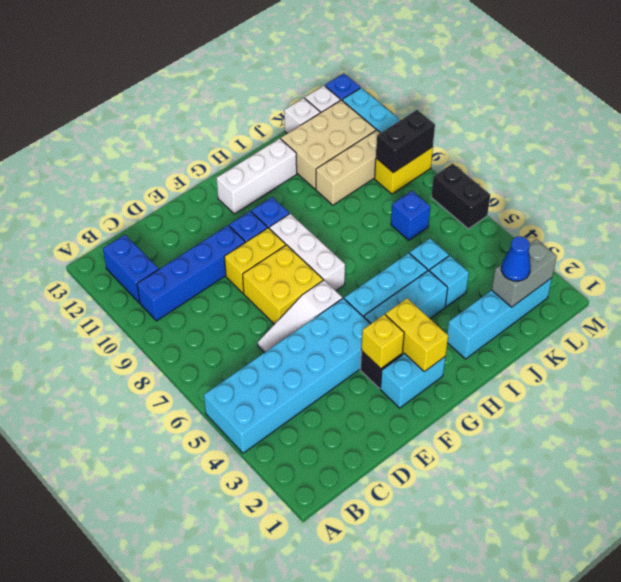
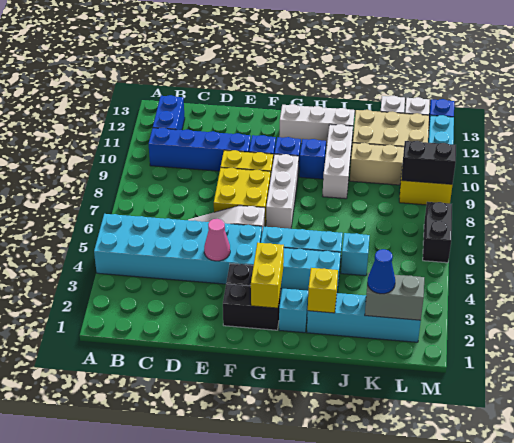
none -> pink cone E4 level 2
cyan brick F2:G2 level 1 -> black brick F2:G2 level 1
yellow brick F3 level 2 -> yellow brick I2 level 2
none -> white brick I9:I11 level 1
cyan brick J4 level 1 -> cyan brick H2 level 1
blue brick K7 level 1 -> blue brick H10 level 1

